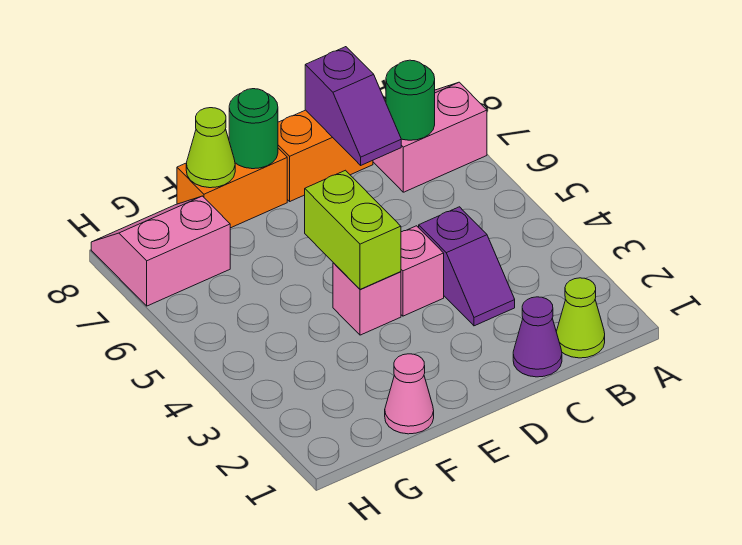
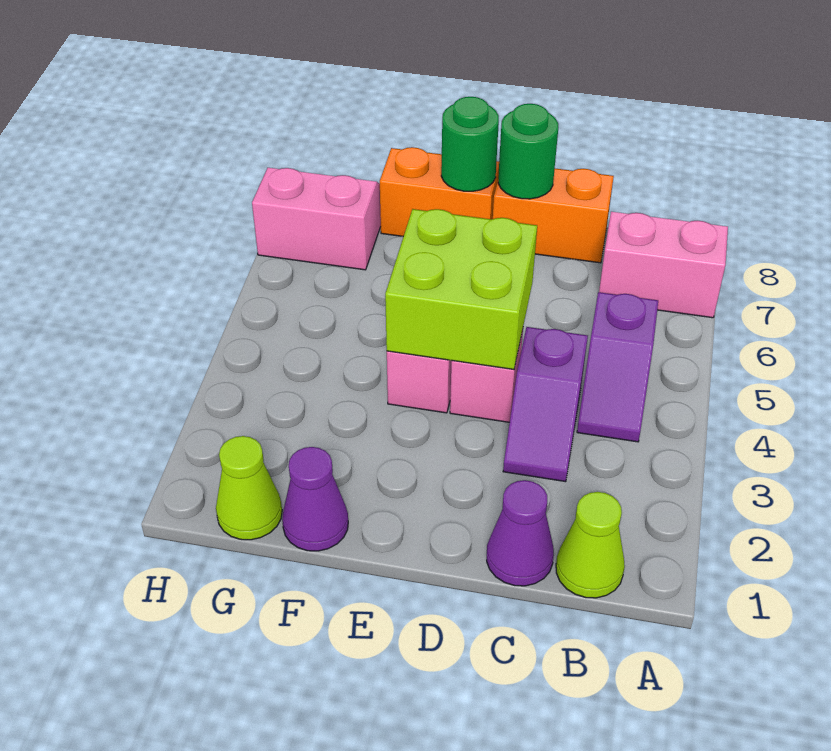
green round brick B7 level 2 -> green round brick D8 level 2
purple slope C7:C8 level 2 top 8 -> purple slope B4:B5 level 1 top 5
lime brick E4:E5 level 2 -> lime brick D4:E5 level 2
pink cone F1 level 1 -> purple cone F1 level 1
lime cone F8 level 2 -> lime cone G1 level 1

